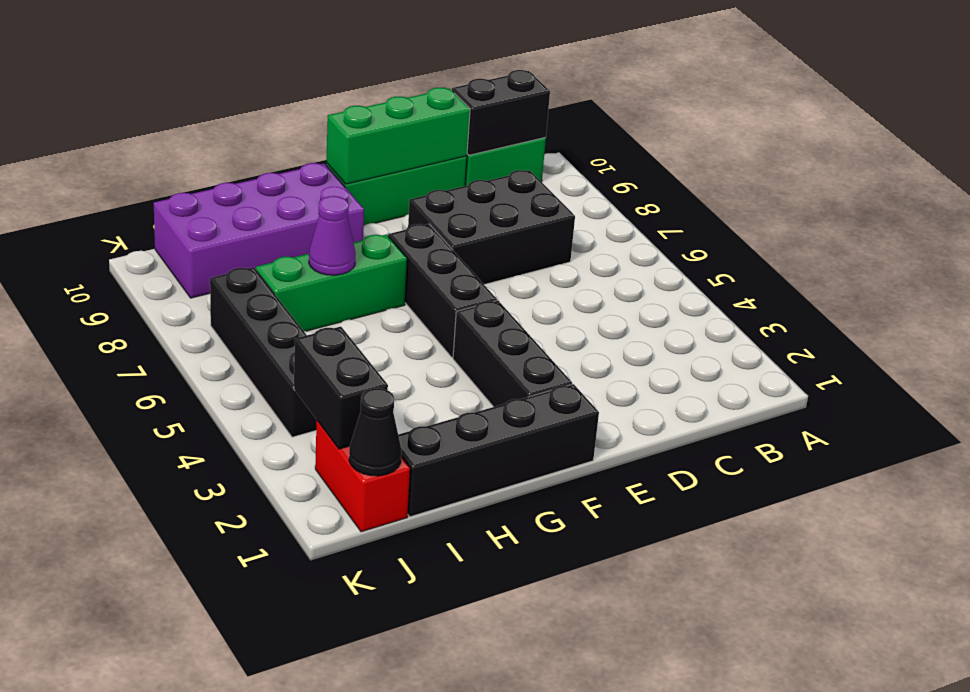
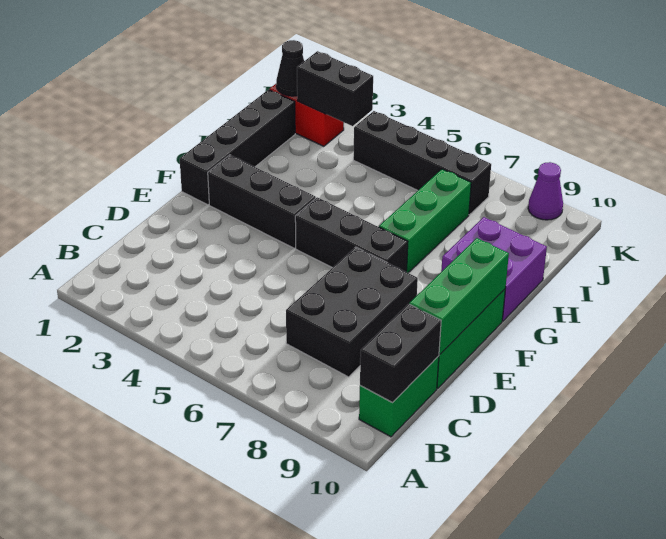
purple brick G9:J10 level 1 -> purple brick G9:H10 level 1
purple cone H7 level 2 -> purple cone K9 level 1

